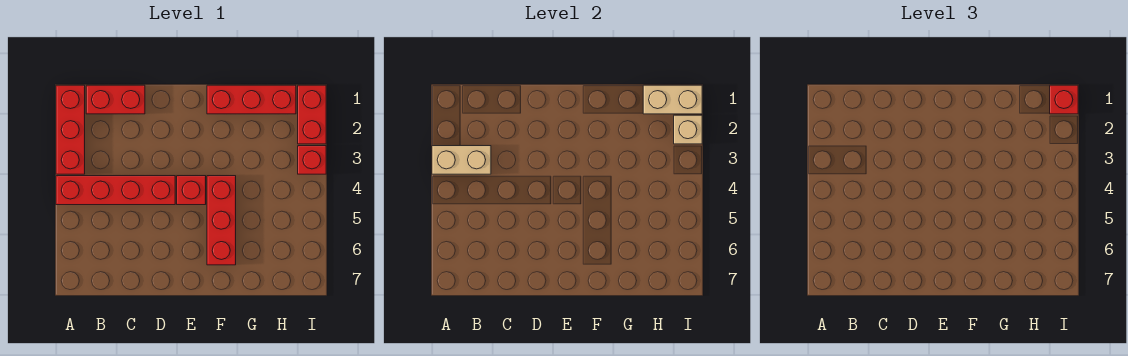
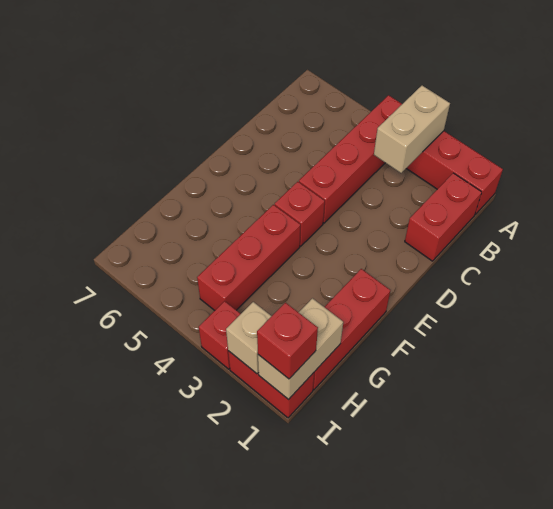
red brick F4:F6 level 1 -> red brick F4:H4 level 1

